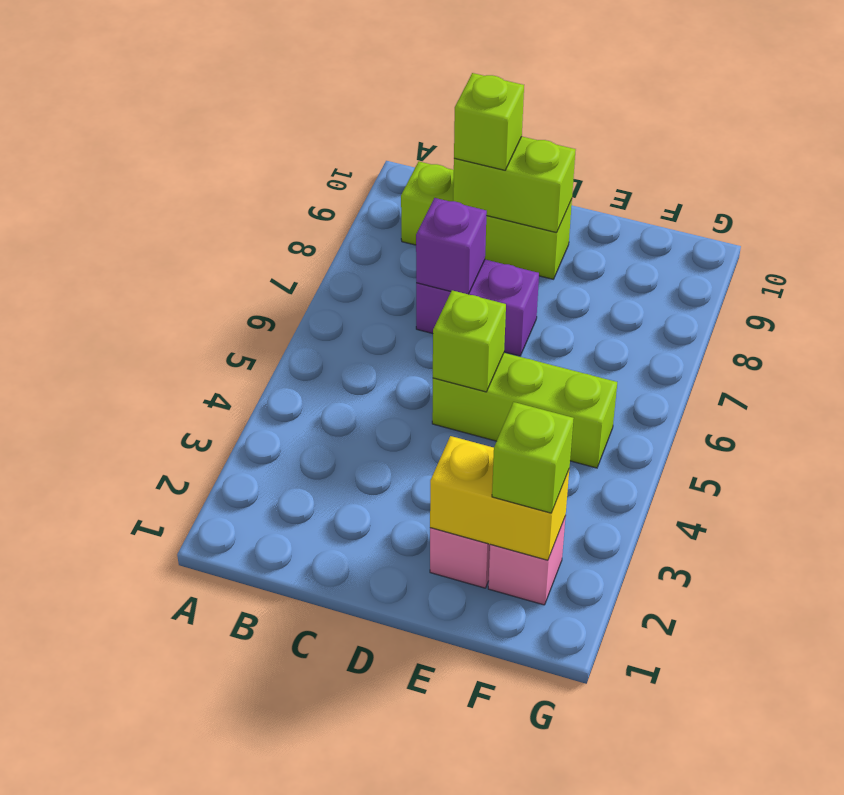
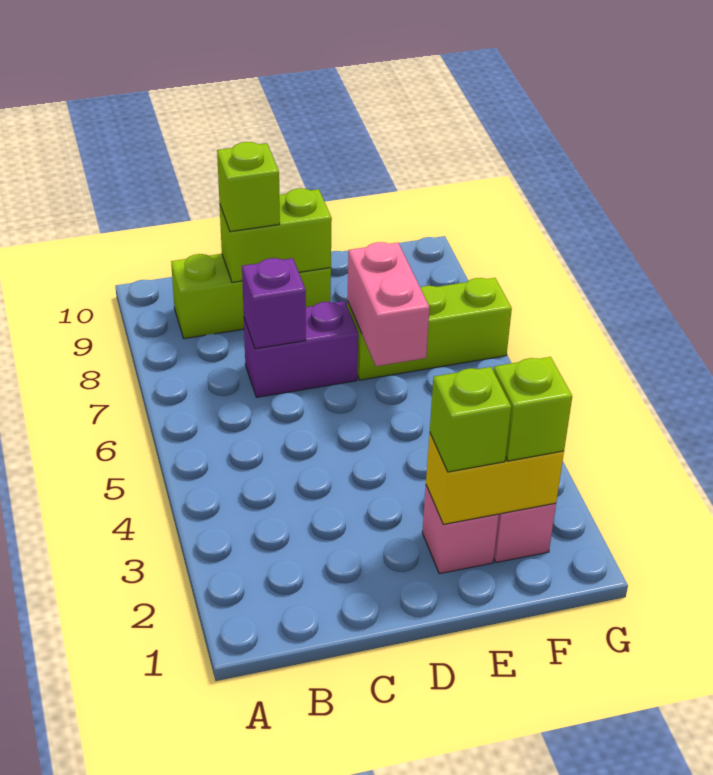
lime brick D5:F5 level 1 -> lime brick E7:G7 level 1
lime brick D5 level 2 -> lime brick E2 level 3
none -> pink brick E6:E7 level 2

